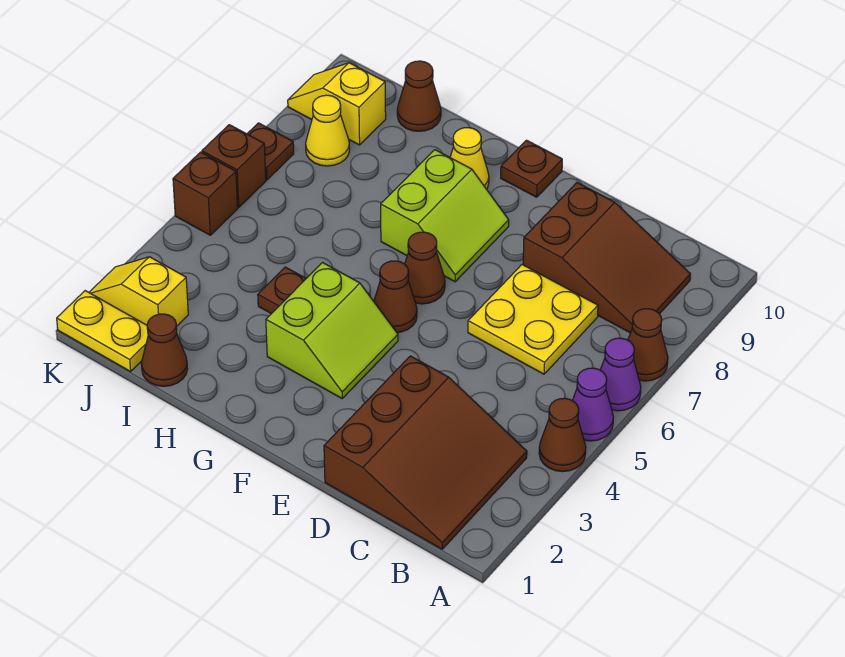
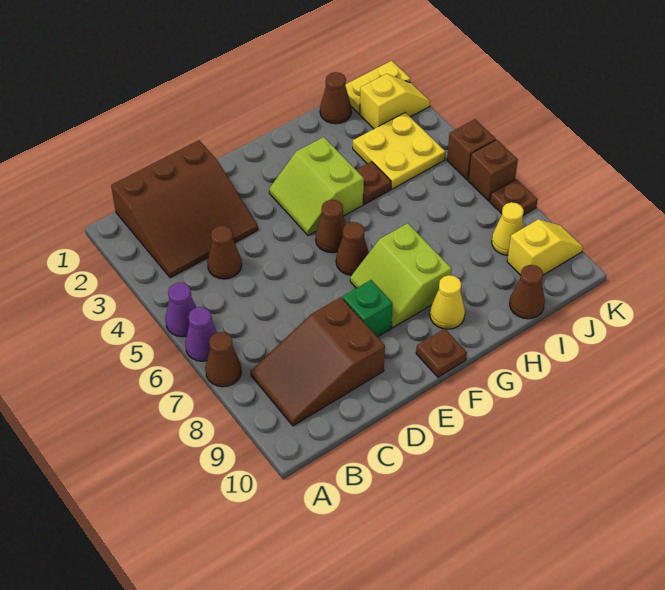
brown cone A4 level 1 -> brown cone C4 level 1
brown slope B1:D3 level 1 top D -> brown slope B1:D3 level 1 top 1
yellow plate C6:D7 level 1 -> yellow plate I3:J4 level 1
none -> green brick E8 level 1

